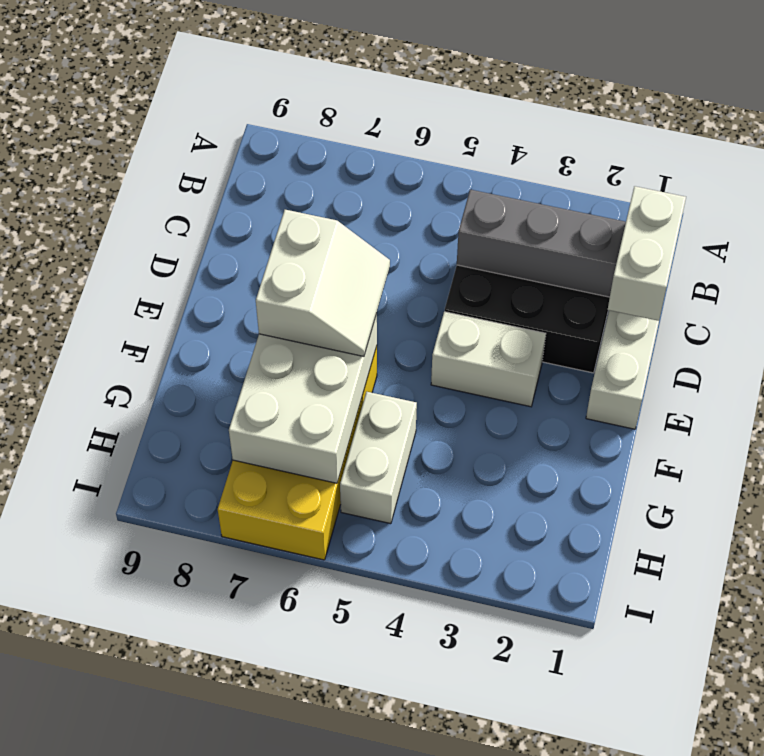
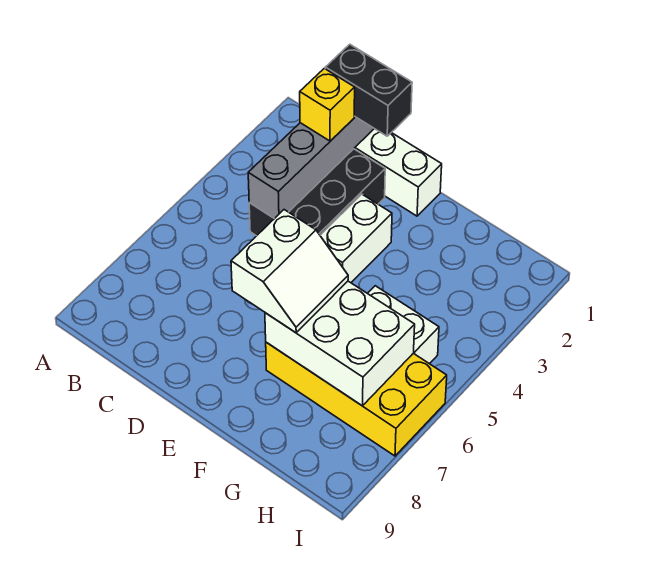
white brick C1:D1 level 3 -> black brick C1:D1 level 3
none -> yellow brick C2 level 3
white slope E6:F7 level 3 top 7 -> white slope E6:F7 level 3 top E

